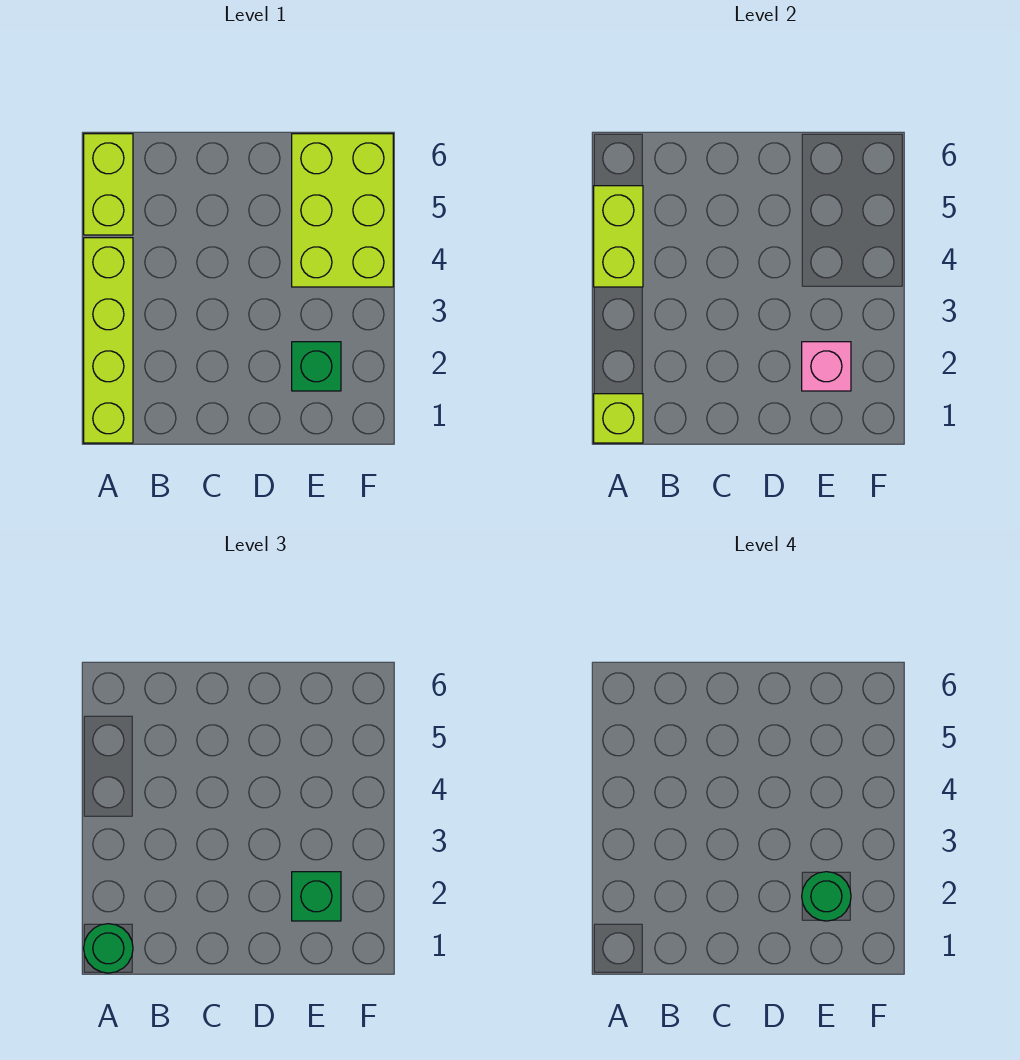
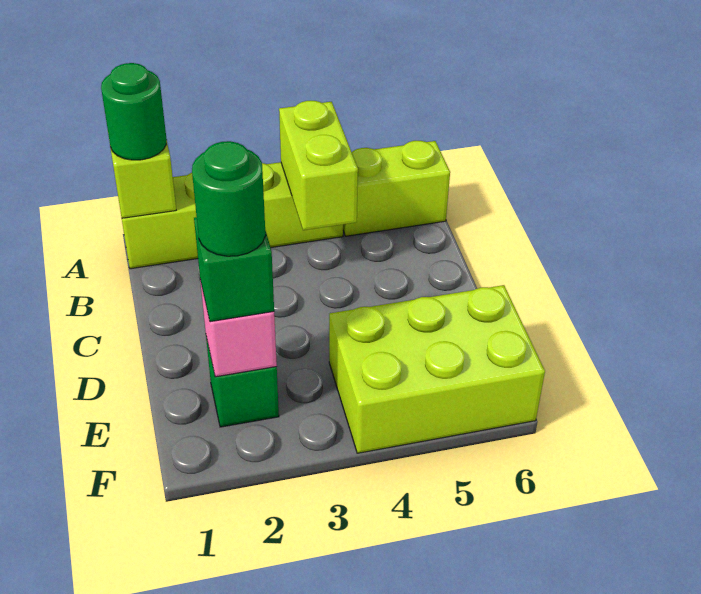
lime brick A4:A5 level 2 -> lime brick A4:B4 level 2

